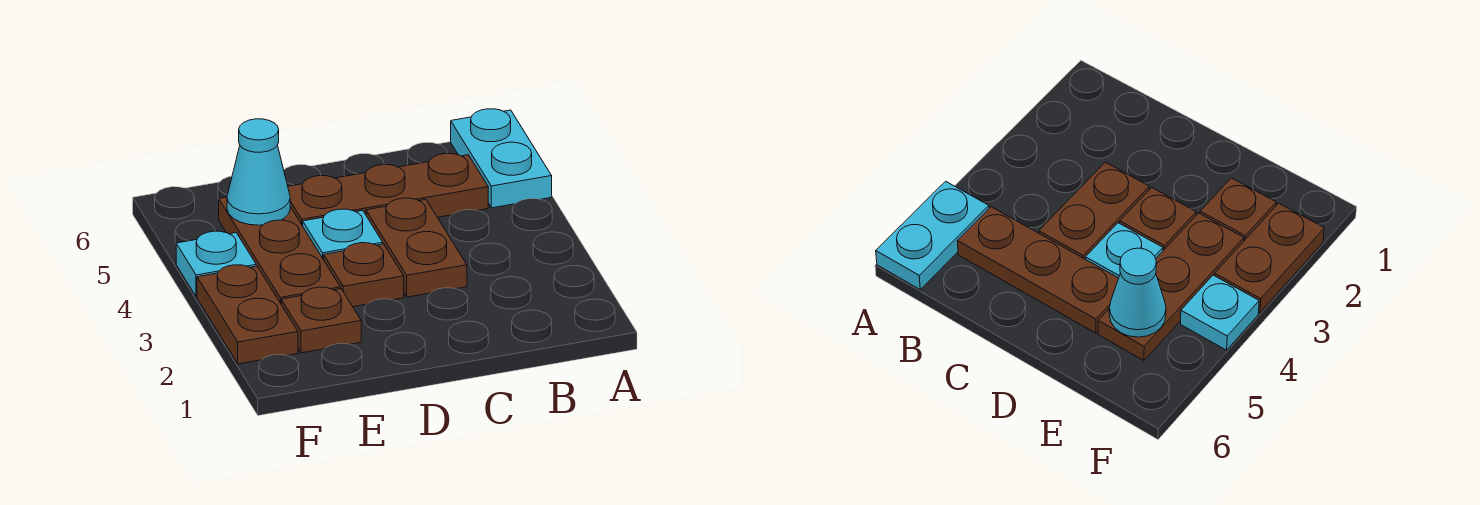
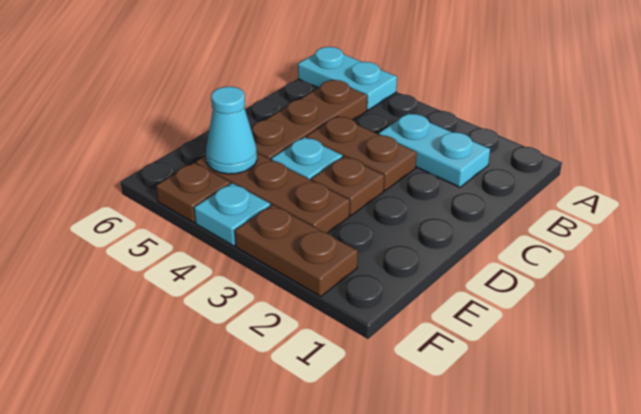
none -> cyan plate B2:B3 level 1
brown plate E2 level 1 -> brown plate F5 level 1

